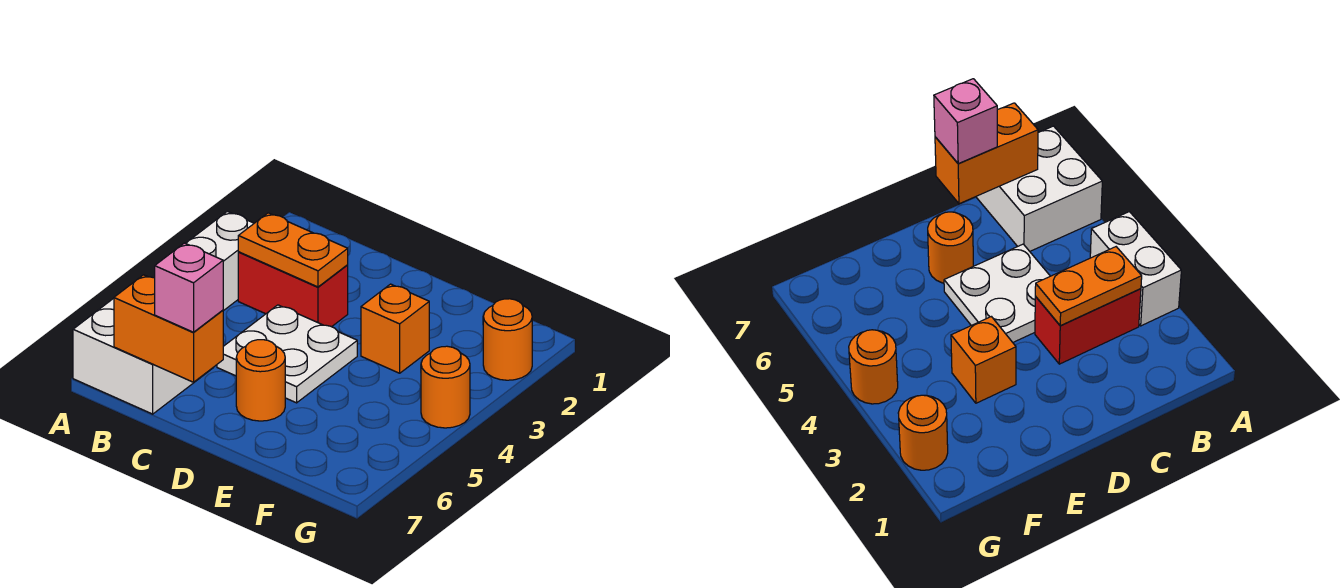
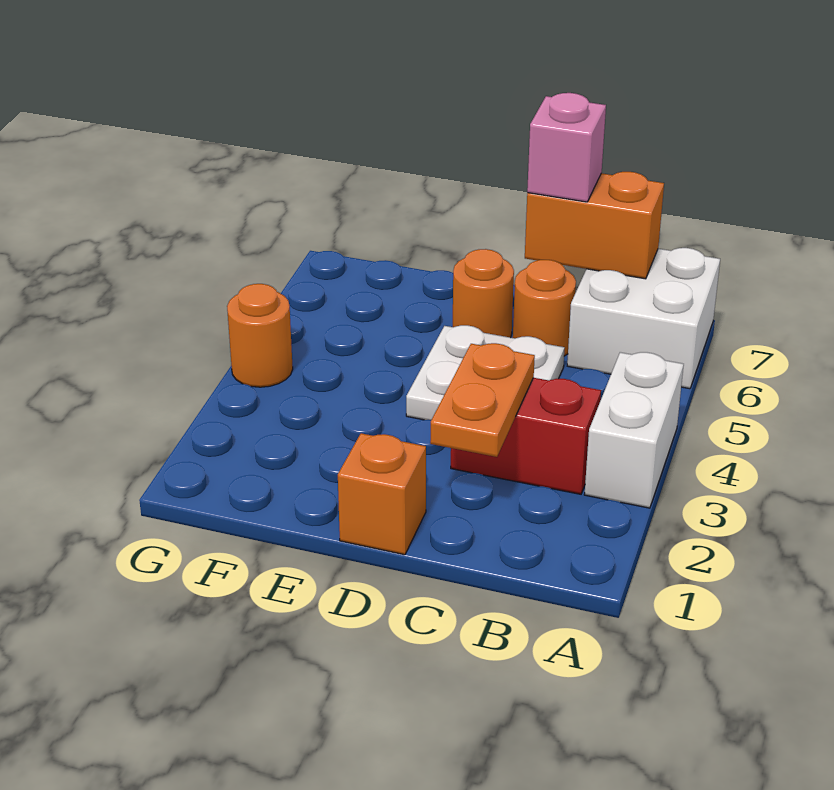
orange plate B3:C3 level 2 -> orange plate C2:C3 level 2
orange brick E3 level 1 -> orange brick D1 level 1
orange round brick G2 level 1 -> orange round brick C6 level 1

